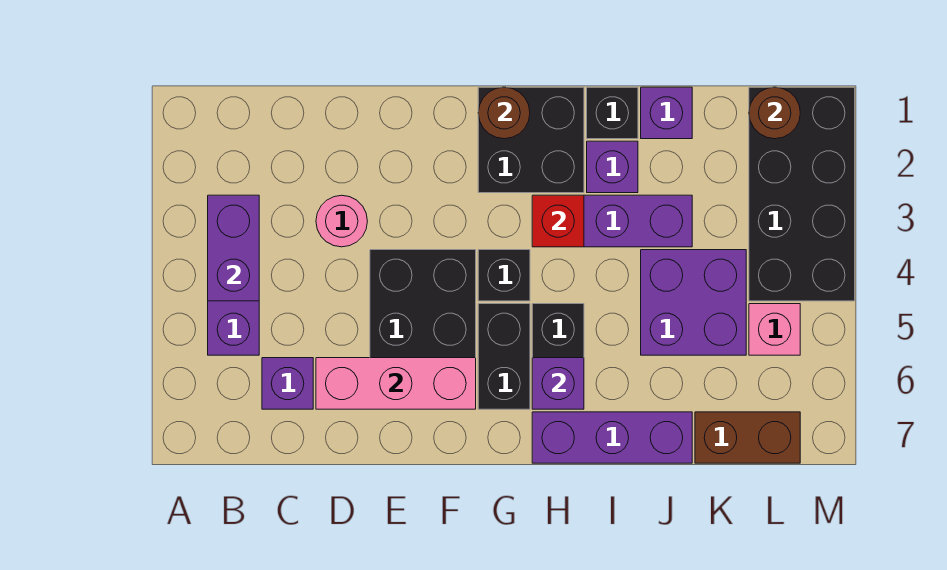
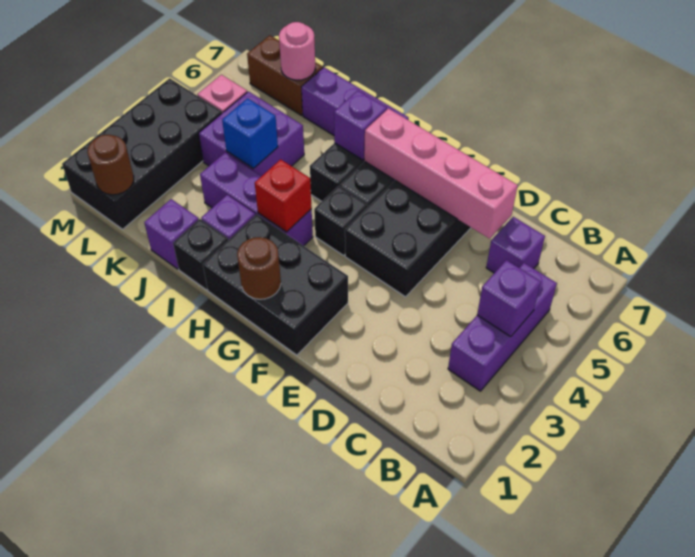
purple brick B3:B4 level 2 -> purple brick B4 level 2
pink round brick D3 level 1 -> pink round brick K7 level 2
pink brick D6:F6 level 2 -> pink brick D6:G6 level 2
black brick G1:H2 level 1 -> black brick F1:H2 level 1
none -> blue brick J4 level 2

